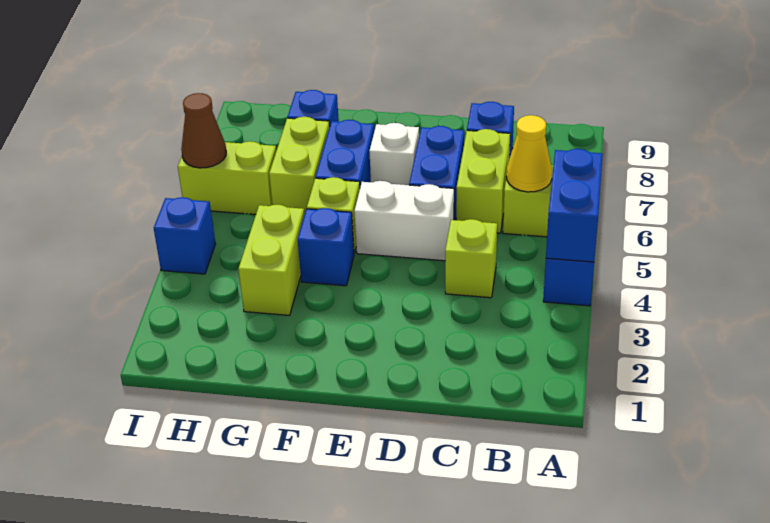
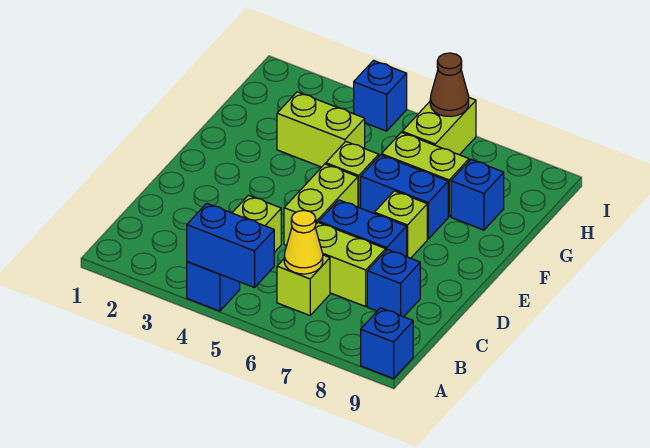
white brick D5:E5 level 1 -> lime brick D5:E5 level 1
white brick E7 level 1 -> lime brick E7 level 1
blue brick F4 level 1 -> blue brick A9 level 1

